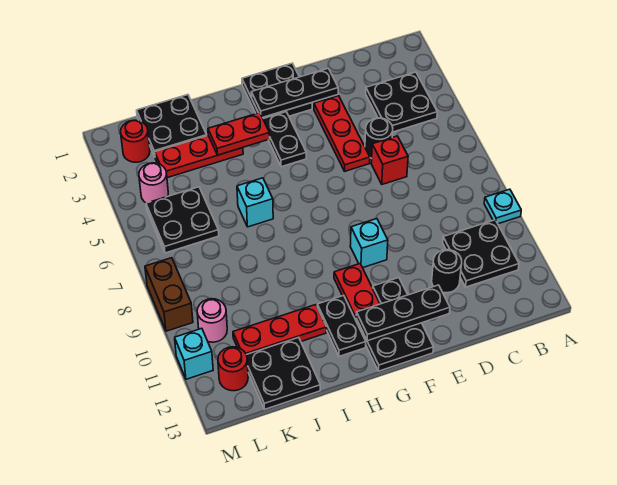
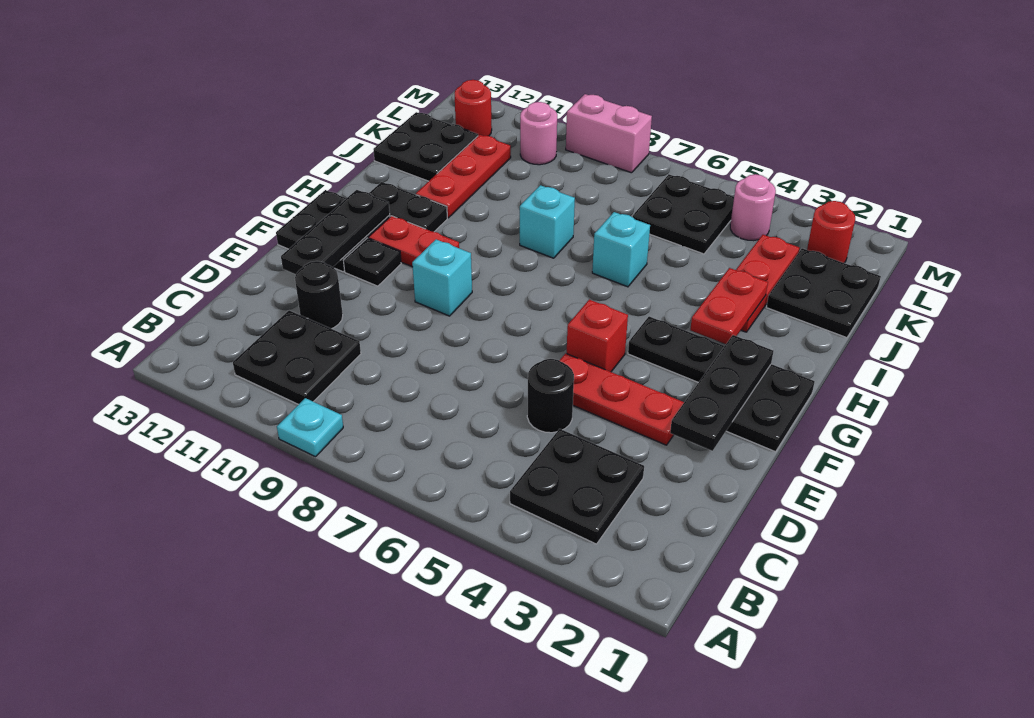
red brick D6 level 1 -> red brick F5 level 1
brown brick M8:M9 level 1 -> pink brick M8:M9 level 1
cyan brick M11 level 1 -> cyan brick I8 level 1

